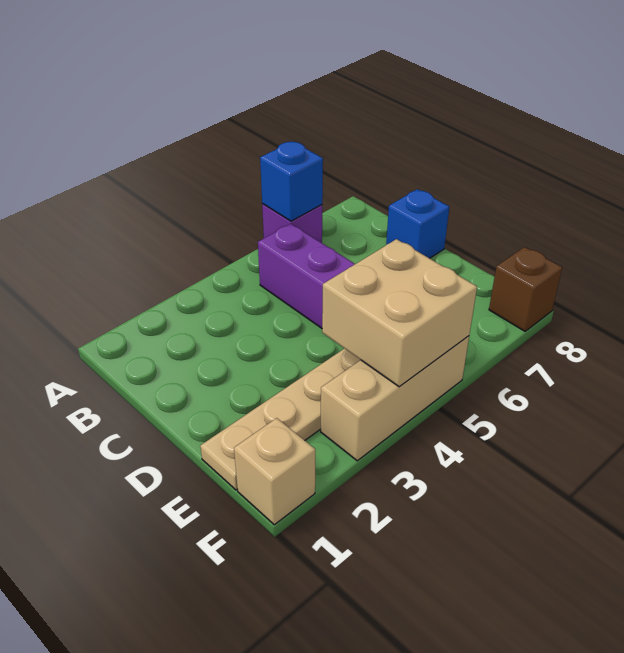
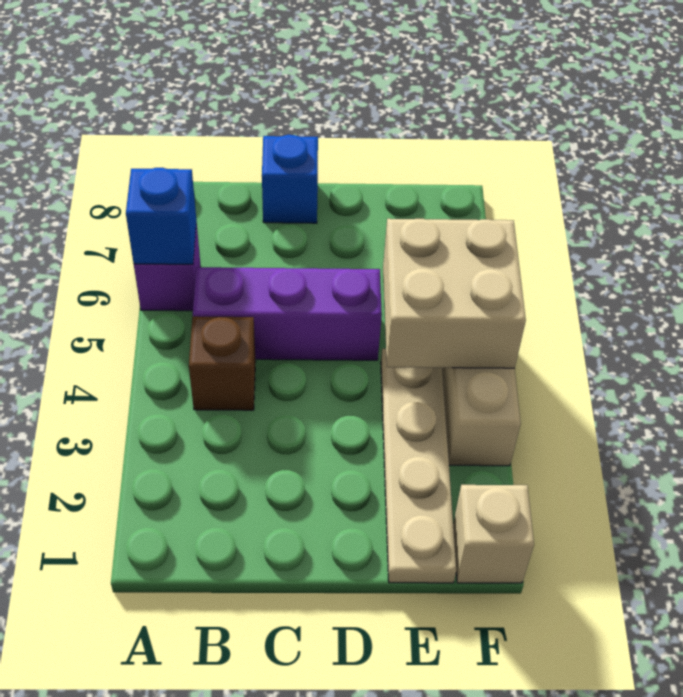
brown brick F8 level 1 -> brown brick B4 level 1

